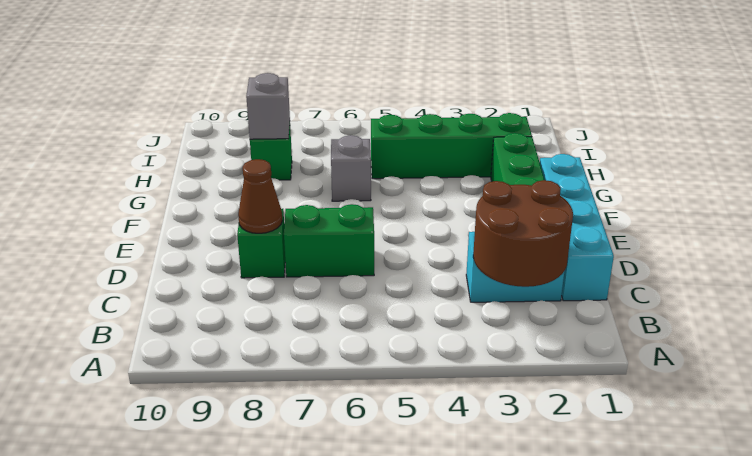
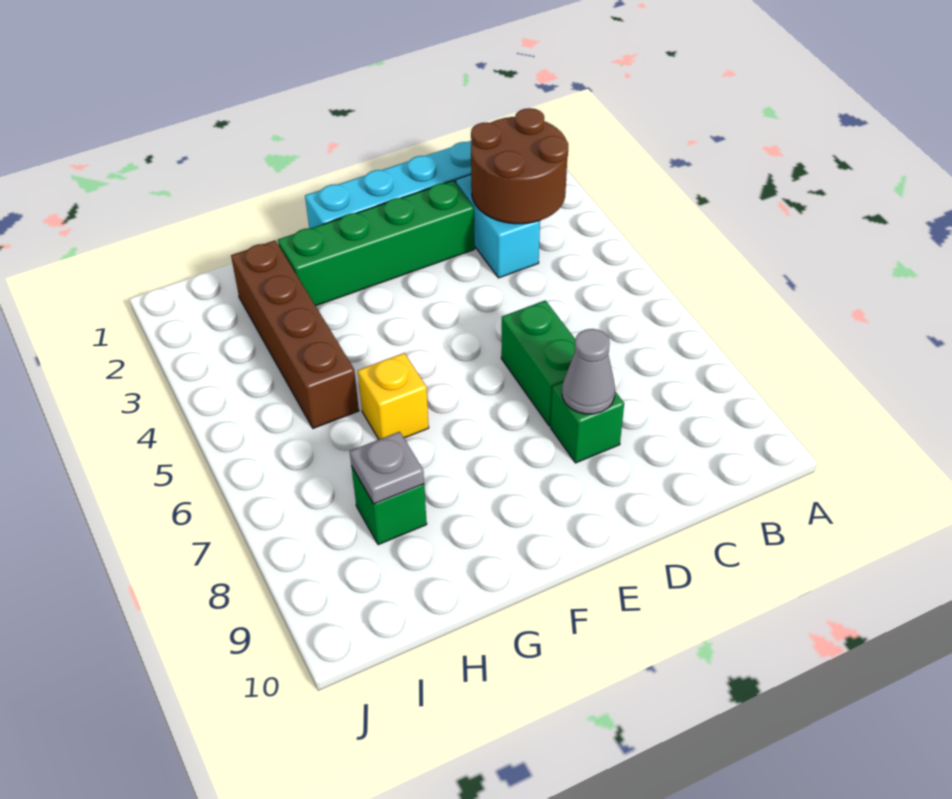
brown cone D8 level 2 -> grey cone D8 level 2
grey brick G6 level 1 -> yellow brick G6 level 1
green brick H2:H5 level 1 -> brown brick H2:H5 level 1
grey brick H8 level 2 -> grey plate H8 level 2

